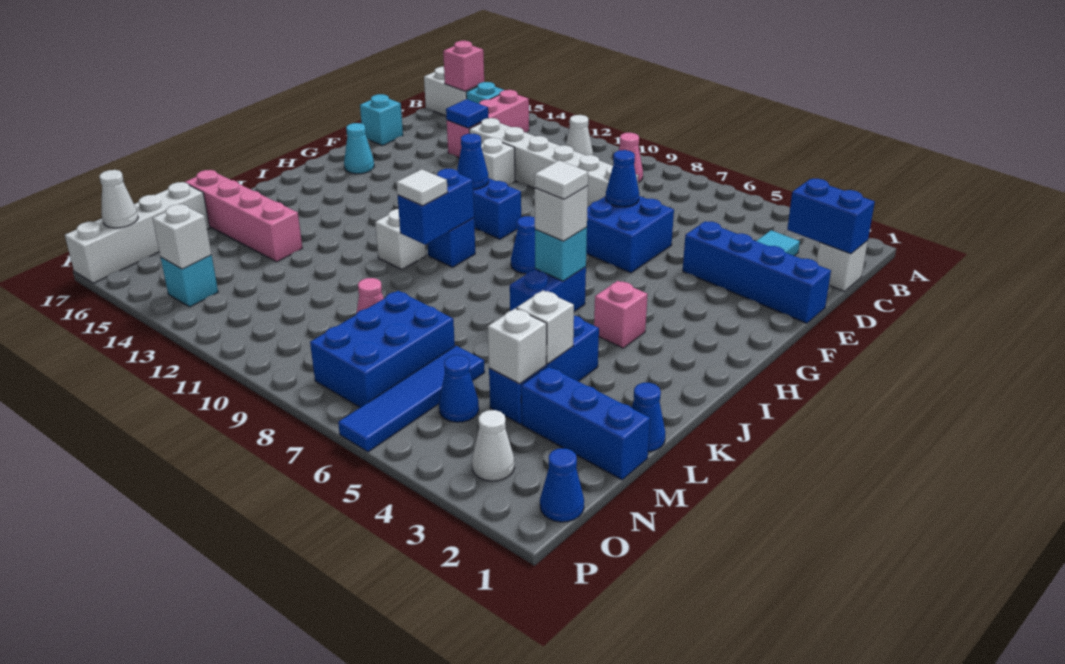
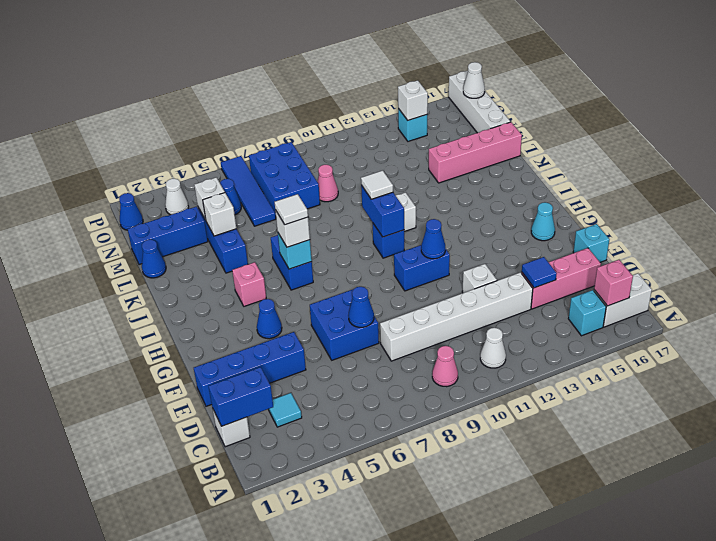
pink brick B14:D14 level 1 -> pink brick D14:D16 level 1
blue cone H8 level 1 -> blue cone G4 level 1

